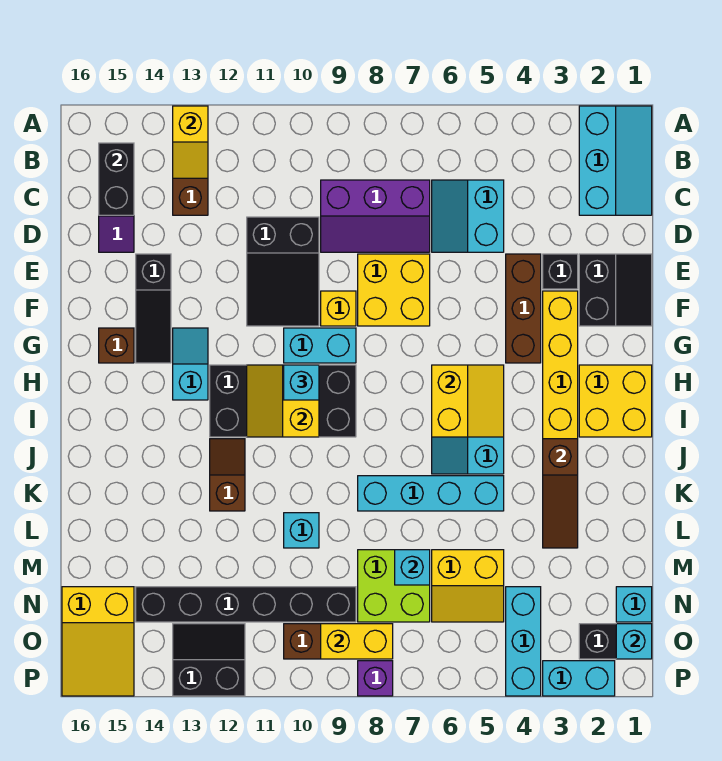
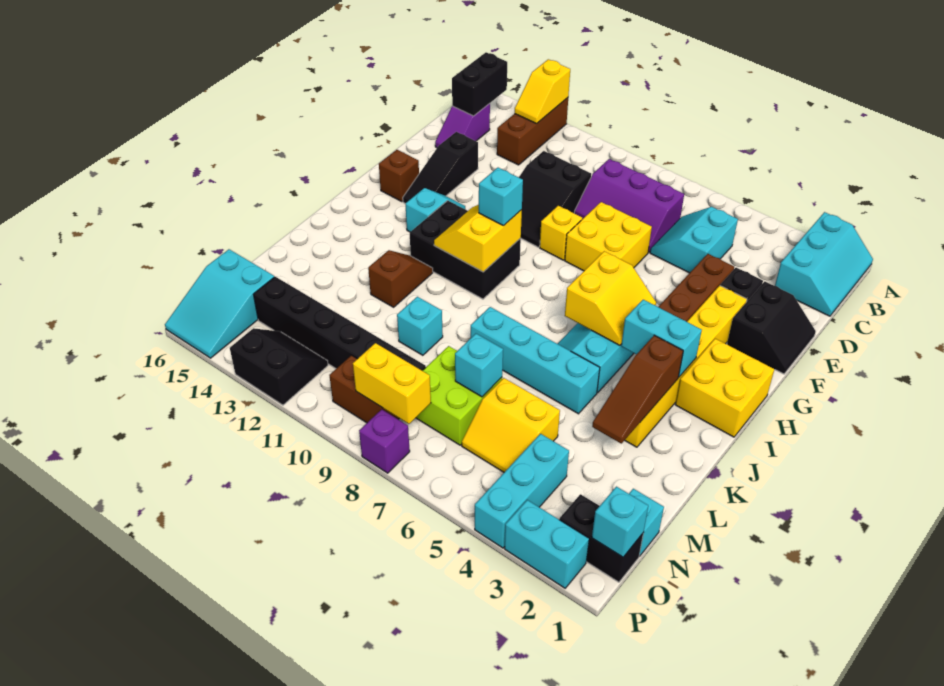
cyan brick G9:G10 level 1 -> cyan brick I3:I4 level 2
black brick H9:I12 level 1 -> black brick H10:I12 level 1
yellow slope N15:P16 level 1 top N -> cyan slope N15:P16 level 1 top N

